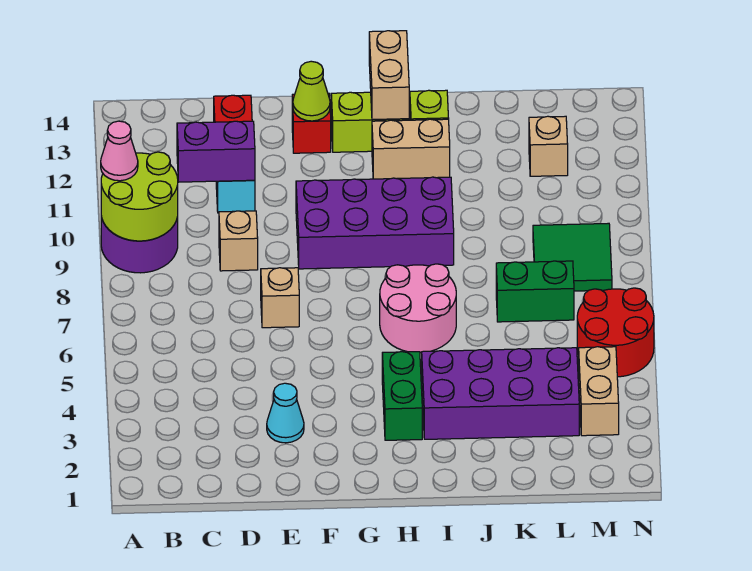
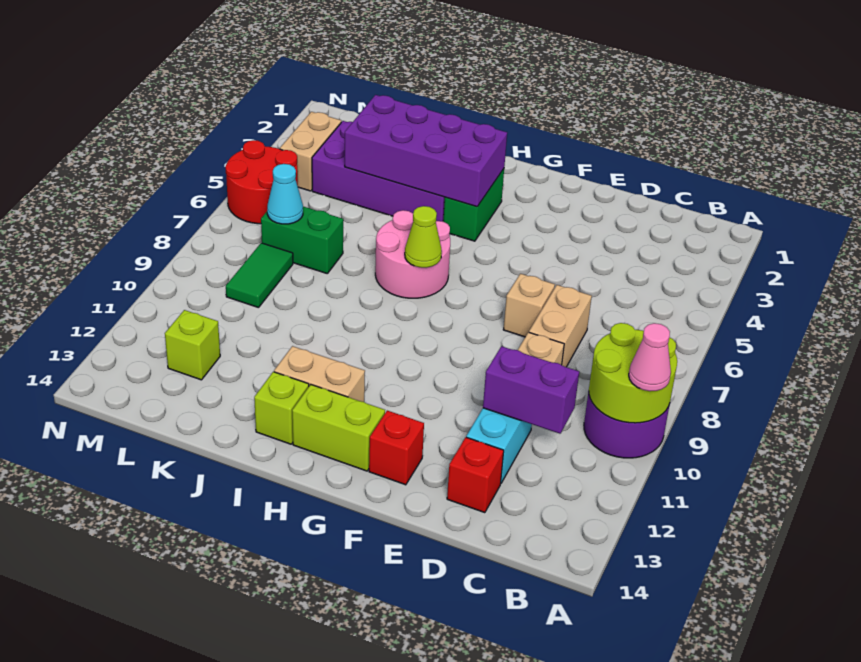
cyan cone E3 level 1 -> cyan cone L7 level 2
purple brick F9:I10 level 1 -> purple brick H3:K4 level 2
lime cone F13 level 2 -> lime cone H7 level 2
tan brick H13:H14 level 2 -> tan brick D7:D8 level 1
green tile L8:M9 level 1 -> green tile L8:L9 level 1
tan brick L12 level 1 -> lime brick L12 level 1

